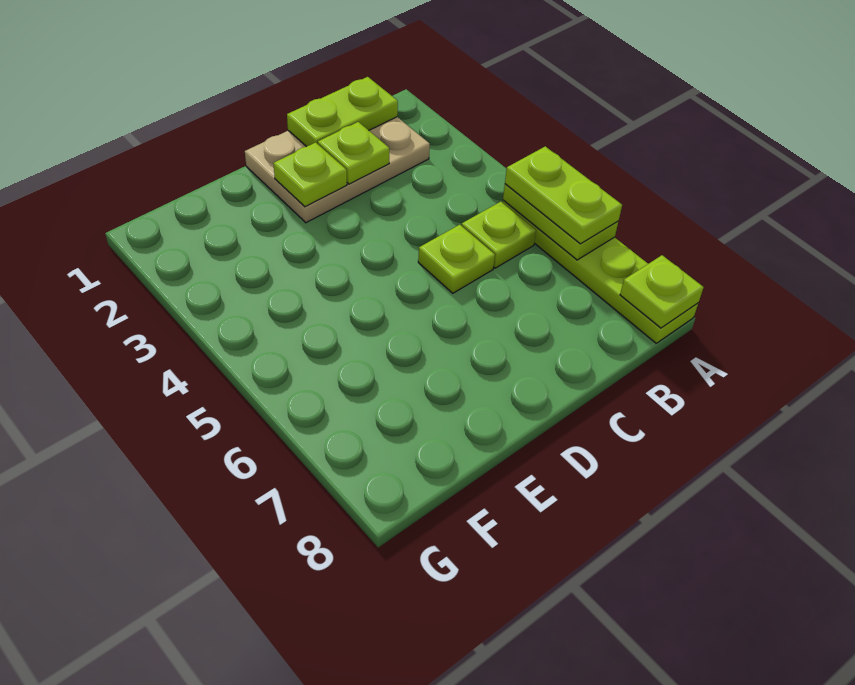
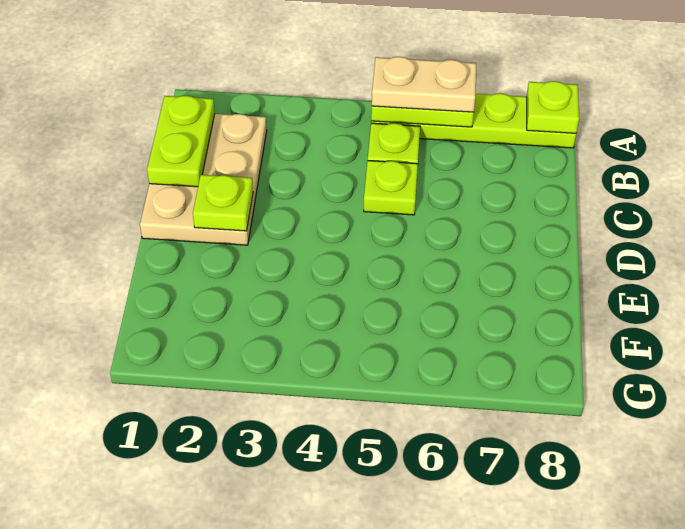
lime plate A5:A6 level 3 -> tan plate A5:A6 level 3
lime plate C2 level 2 -> none

